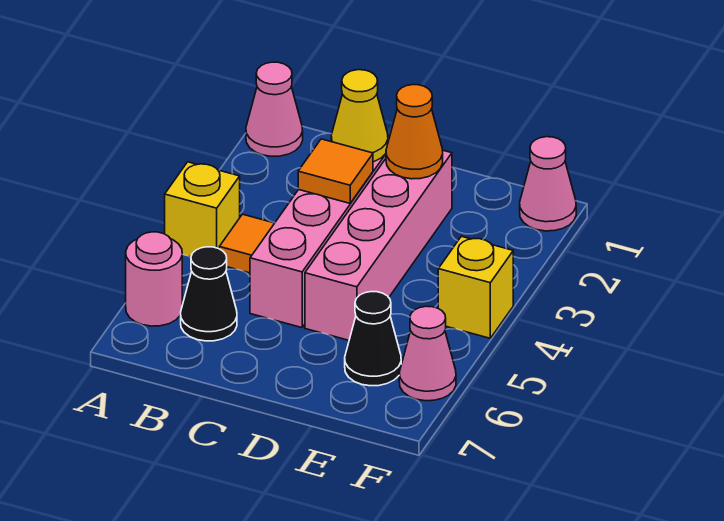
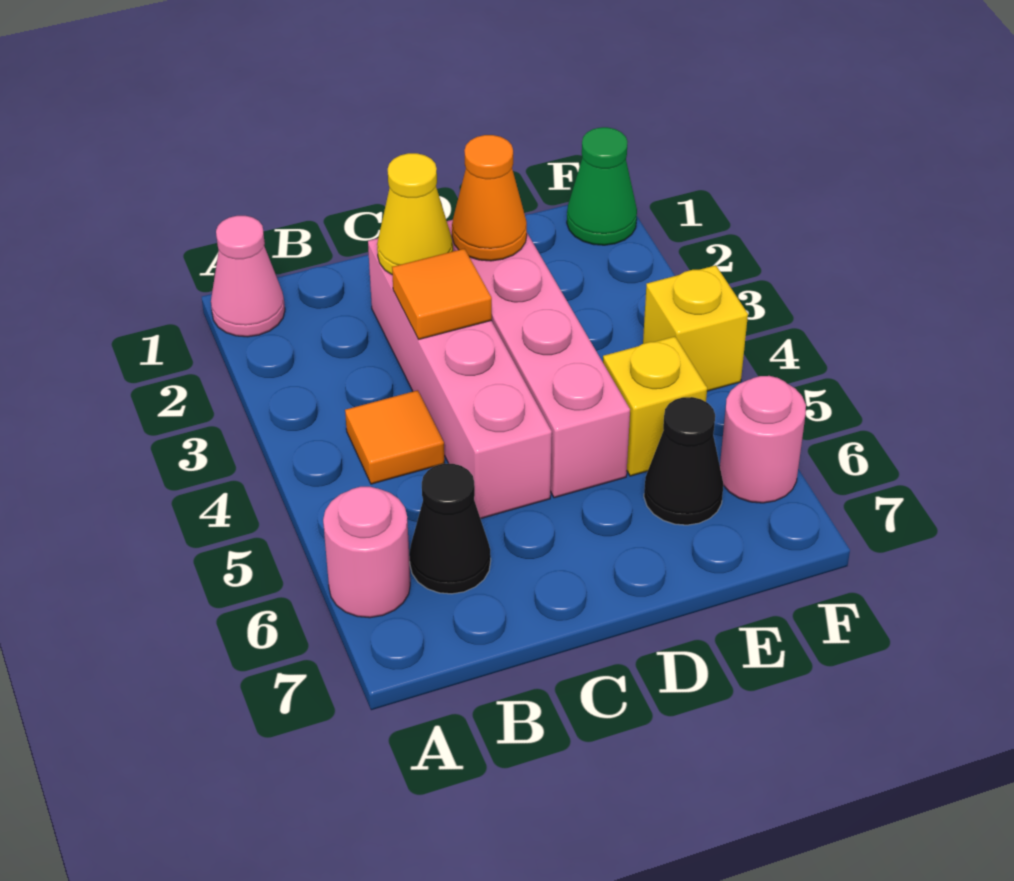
yellow brick A4 level 1 -> yellow brick E5 level 1
pink cone F1 level 1 -> green cone F1 level 1
pink cone F6 level 1 -> pink round brick F6 level 1

